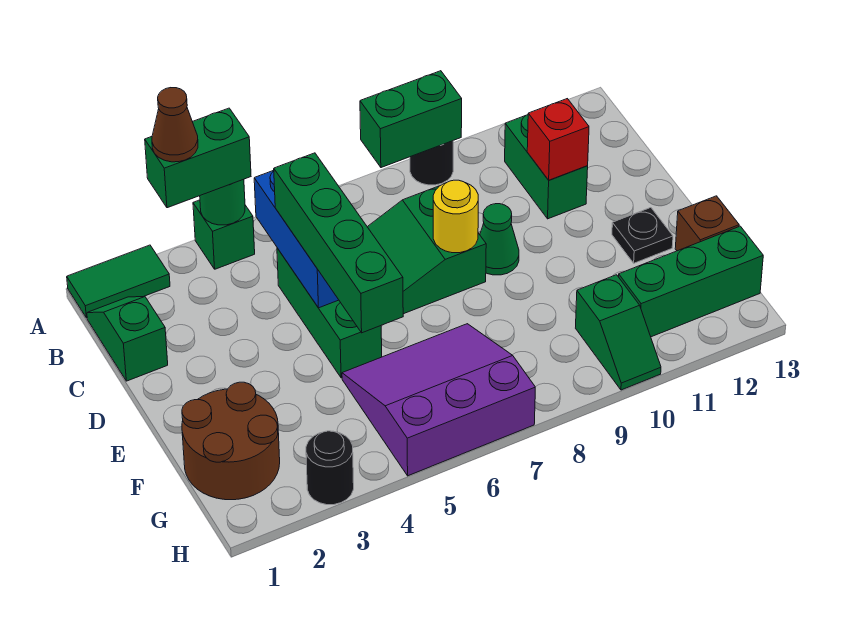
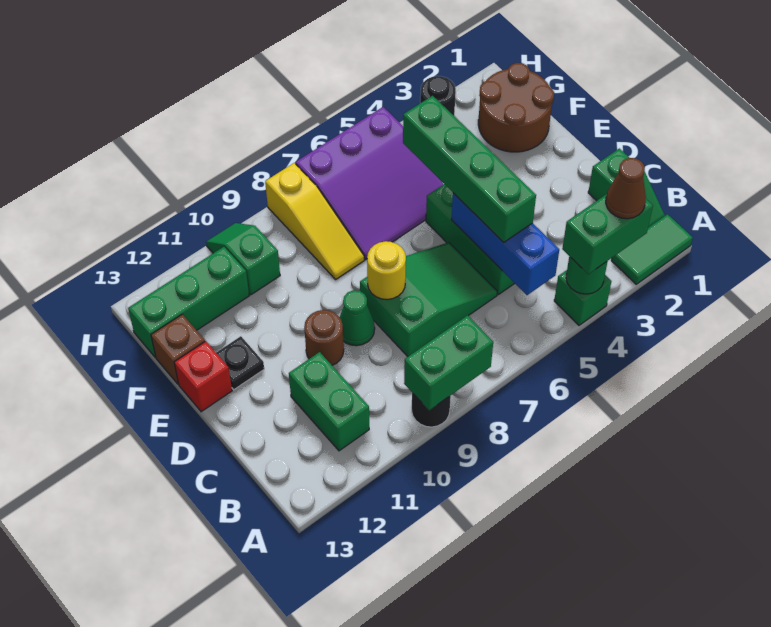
red brick C11 level 2 -> red brick E13 level 1
none -> brown round brick D10 level 1
none -> yellow slope F8:H8 level 1 top H

